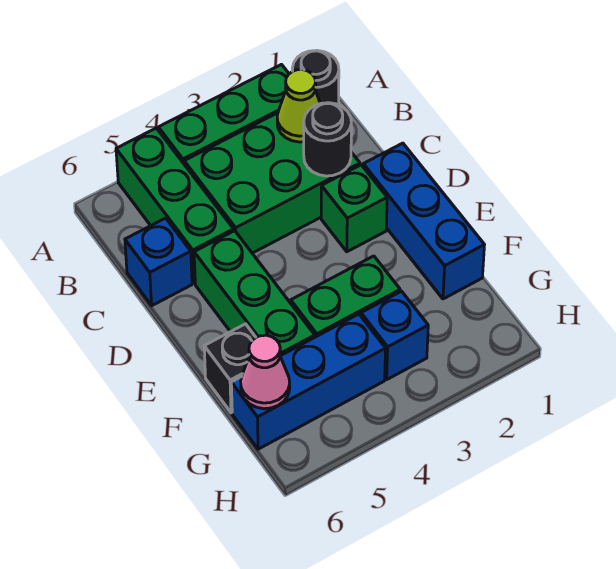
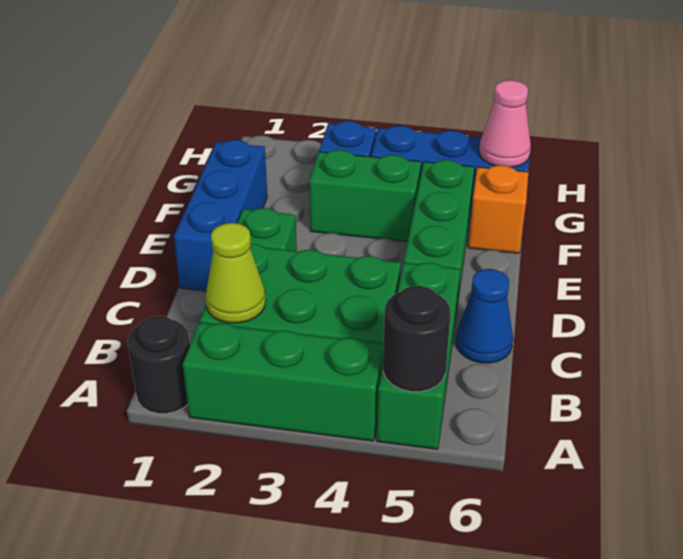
black round brick C2 level 2 -> black round brick A5 level 2
blue brick C6 level 1 -> blue cone C6 level 1
black brick F6 level 1 -> orange brick F6 level 1

